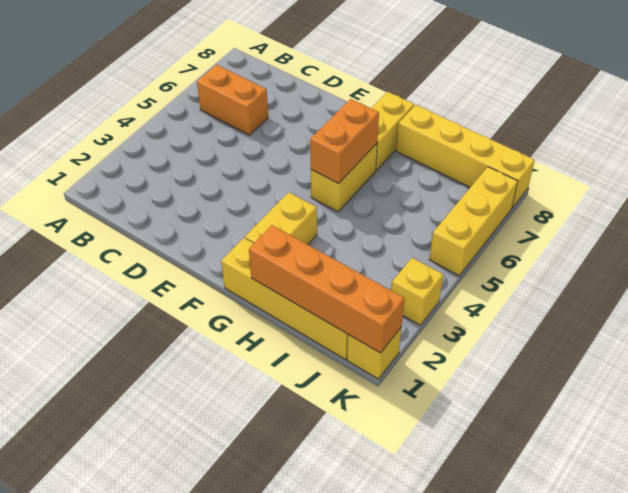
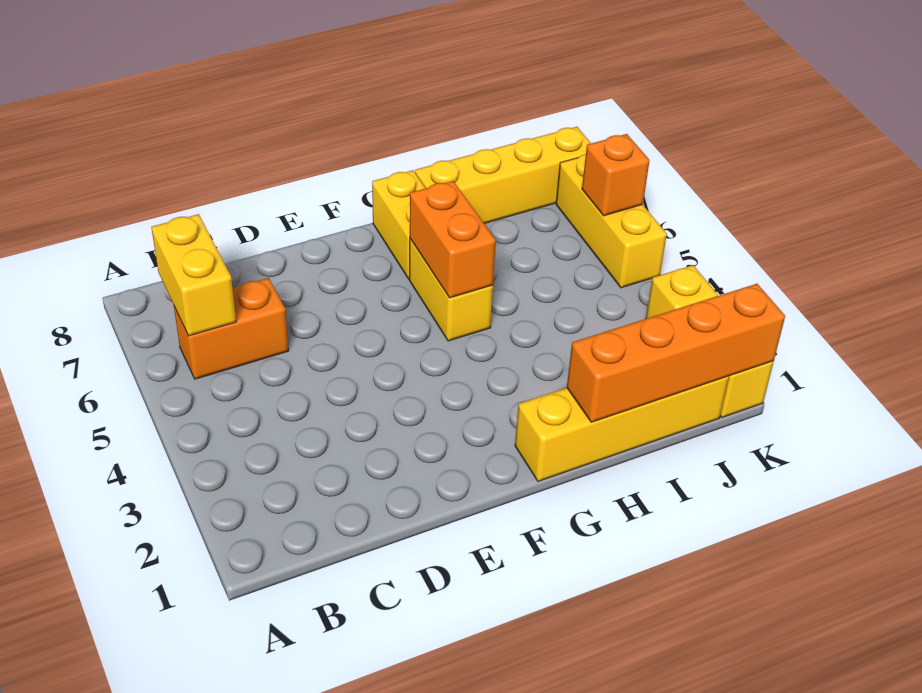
yellow brick G2:G3 level 1 -> yellow brick B6:B7 level 2
none -> orange brick K6 level 2

